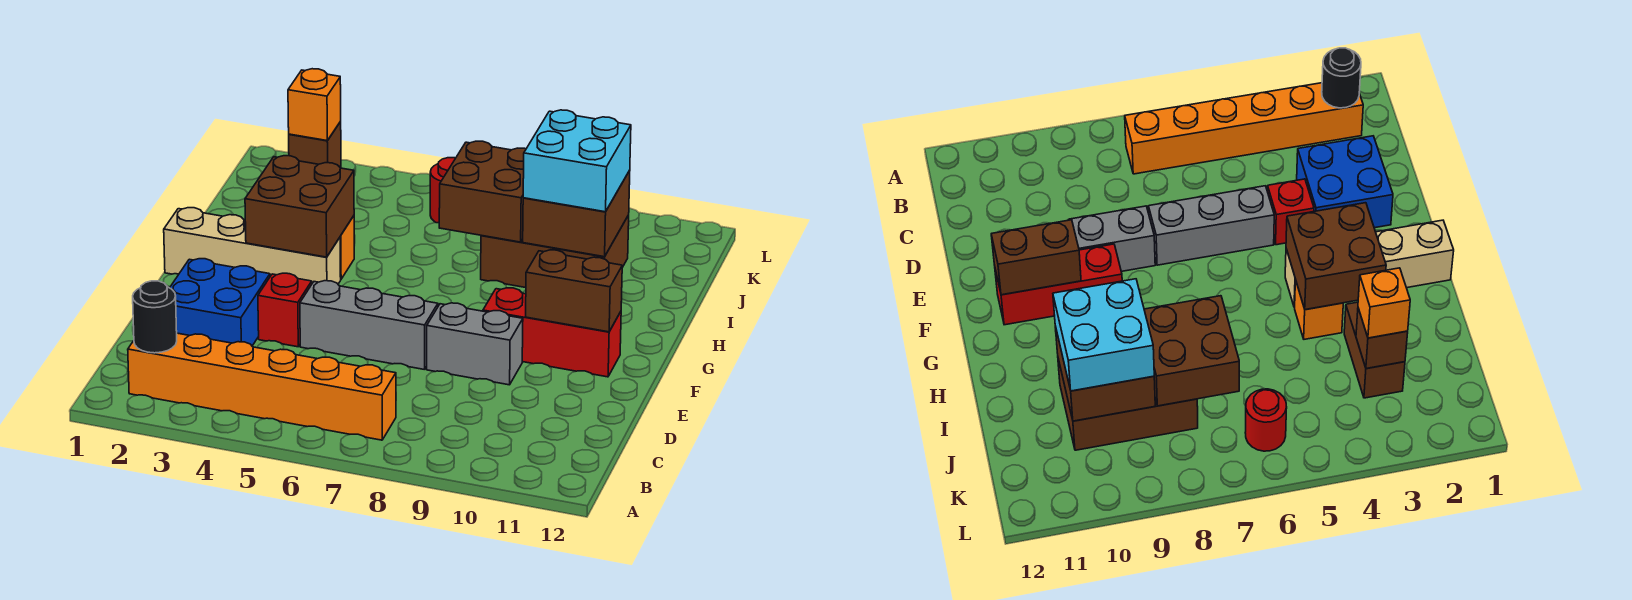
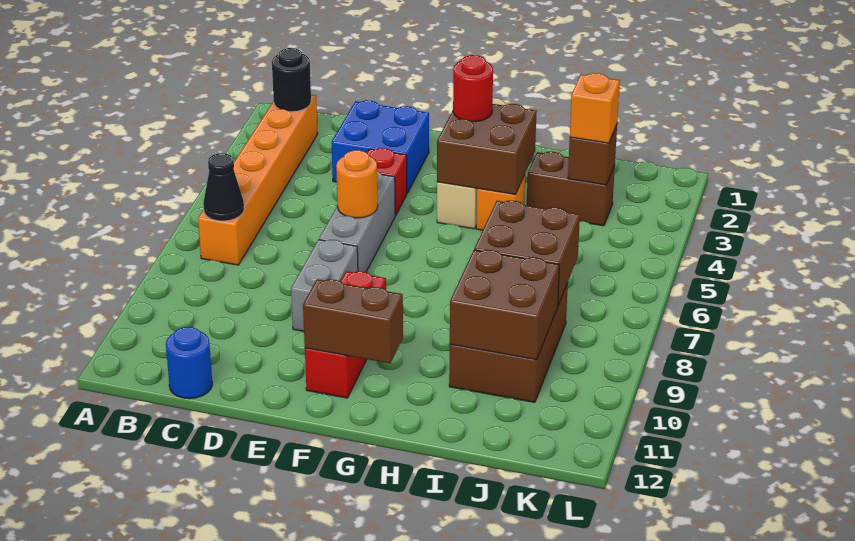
none -> black cone B7 level 2
none -> blue round brick C12 level 1
none -> orange round brick E6 level 2
brown brick F10:F11 level 2 -> brown brick F11:G11 level 2
cyan brick I9:J10 level 3 -> none
red round brick K6 level 1 -> red round brick G3 level 3

